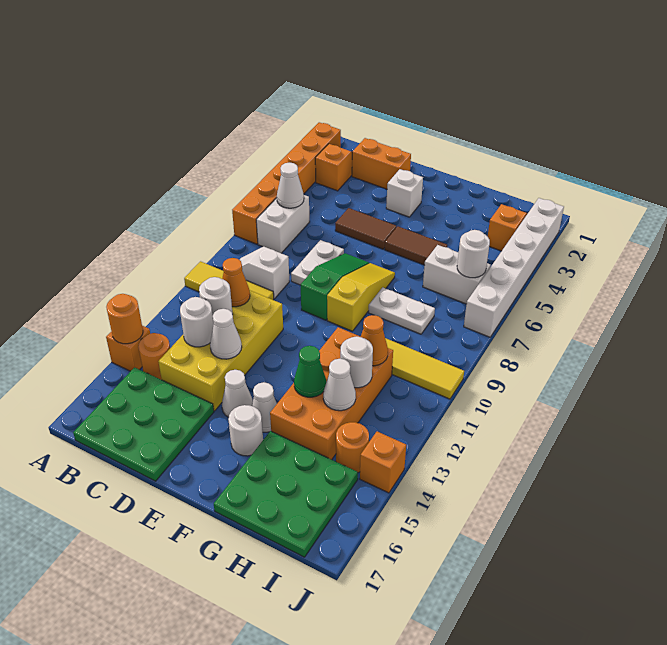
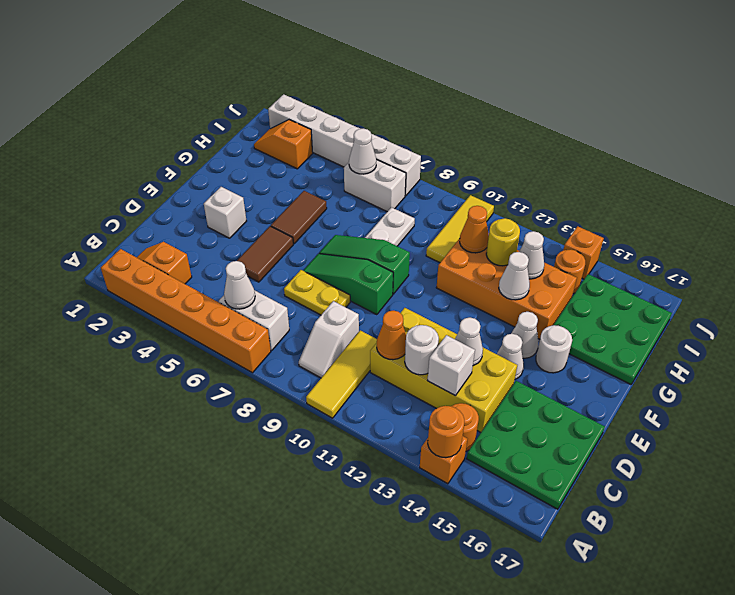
orange brick C2:D2 level 1 -> none
white round brick C13 level 2 -> white brick C13 level 2
white plate D7:D8 level 1 -> yellow plate D7:D8 level 1
yellow slope F7:F9 level 1 top 9 -> green slope F7:F9 level 1 top 9
green cone G13 level 2 -> white cone G13 level 2
white brick H6:I6 level 1 -> white brick I6:I7 level 1
white round brick H12 level 2 -> yellow round brick H12 level 2
white round brick I6 level 2 -> white cone I6 level 2

